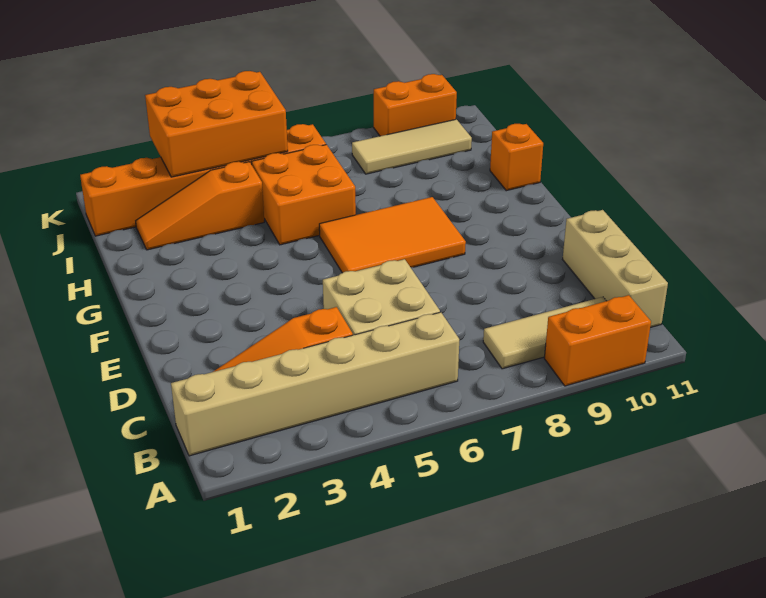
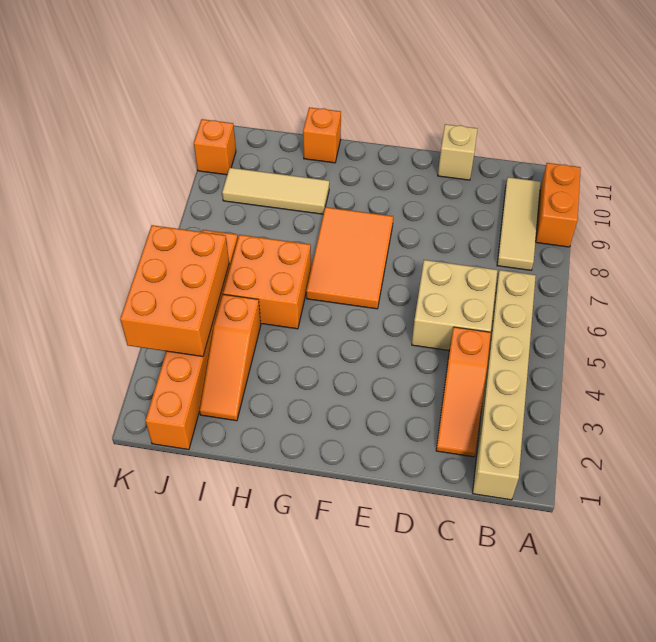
tan brick B11:D11 level 1 -> tan brick D11 level 1
tan tile J8:J10 level 1 -> tan tile H9:J9 level 1
orange brick K9:K10 level 1 -> orange brick K10 level 1

